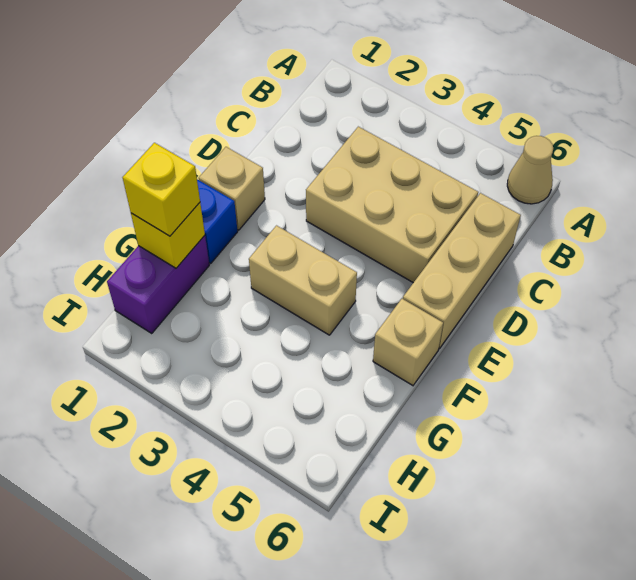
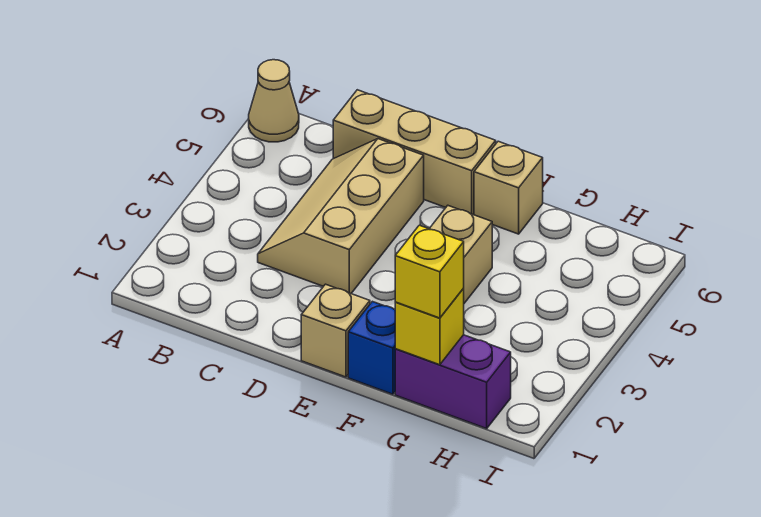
tan brick C3:D5 level 1 -> tan slope C3:D5 level 1 top D

